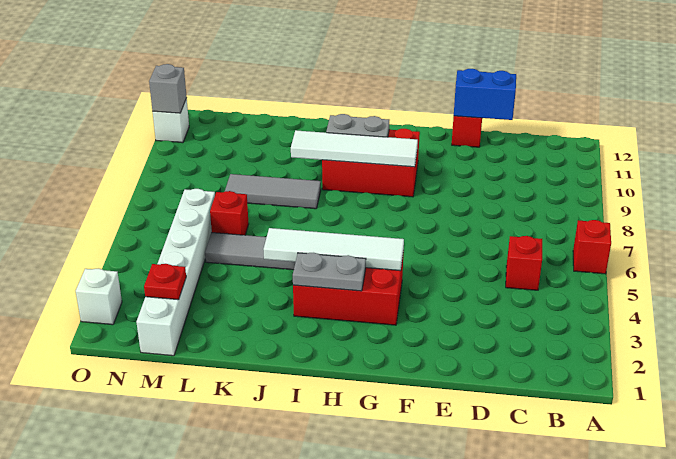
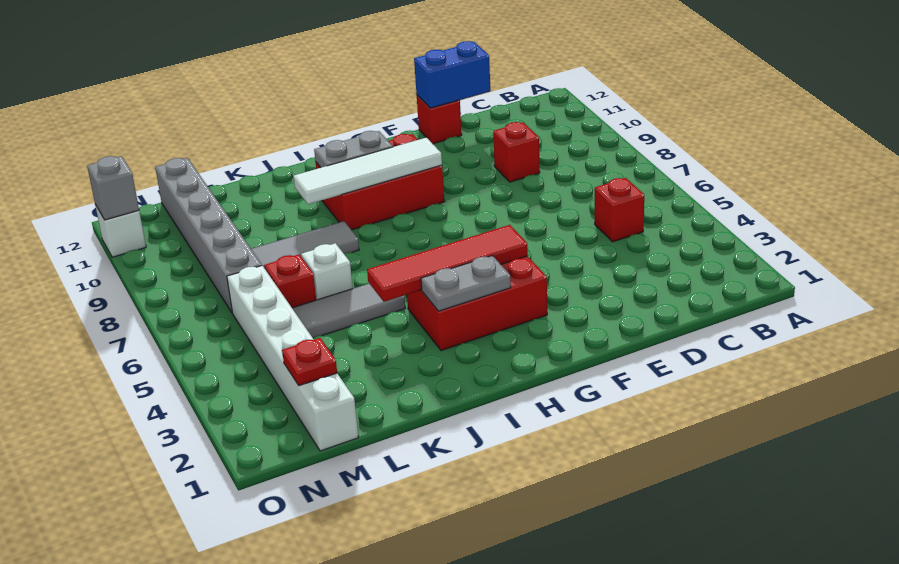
red brick A6 level 1 -> red brick D9 level 1
white tile G4:J4 level 2 -> red tile G4:J4 level 2
none -> grey brick M7:M12 level 1
white brick O2 level 1 -> white brick K6 level 1

